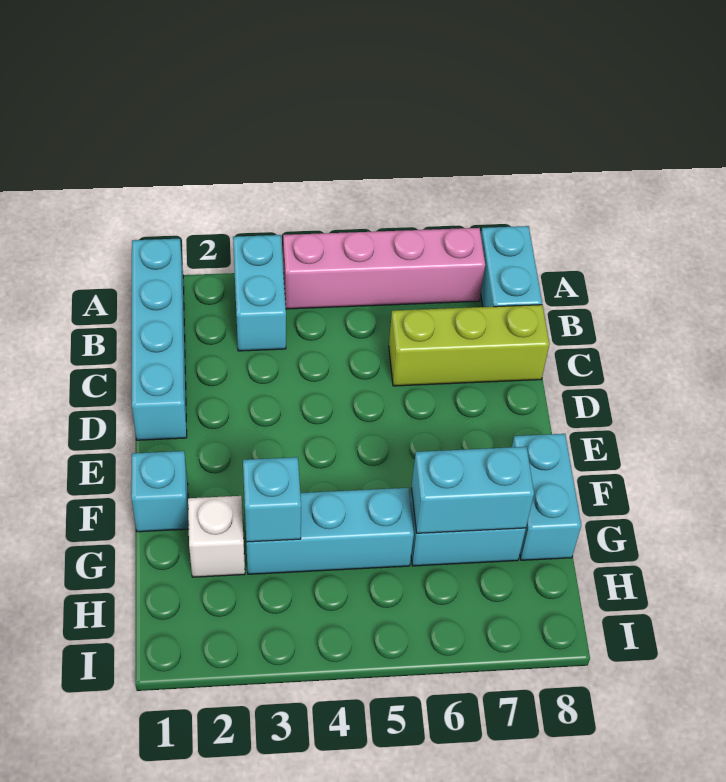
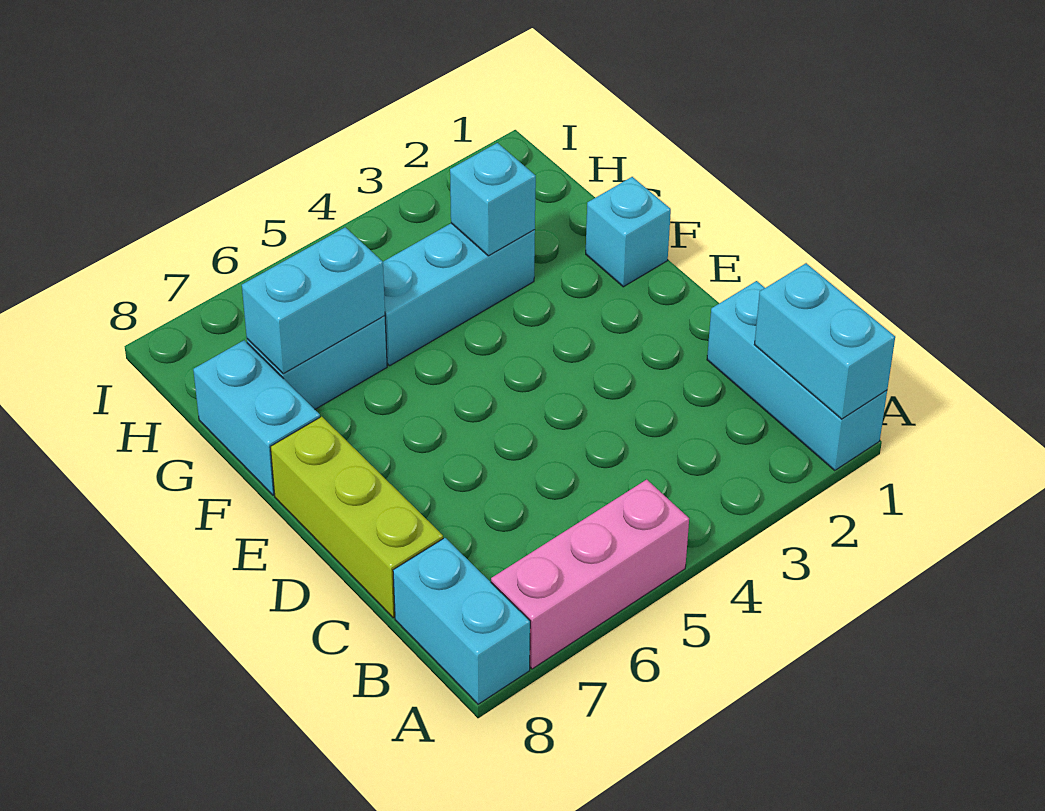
cyan brick A1:D1 level 1 -> cyan brick A1:C1 level 1
cyan brick A3:B3 level 1 -> cyan brick A1:B1 level 2
pink brick A4:A7 level 1 -> pink brick A5:A7 level 1
lime brick C6:C8 level 1 -> lime brick C8:E8 level 1
white brick G2 level 1 -> none

